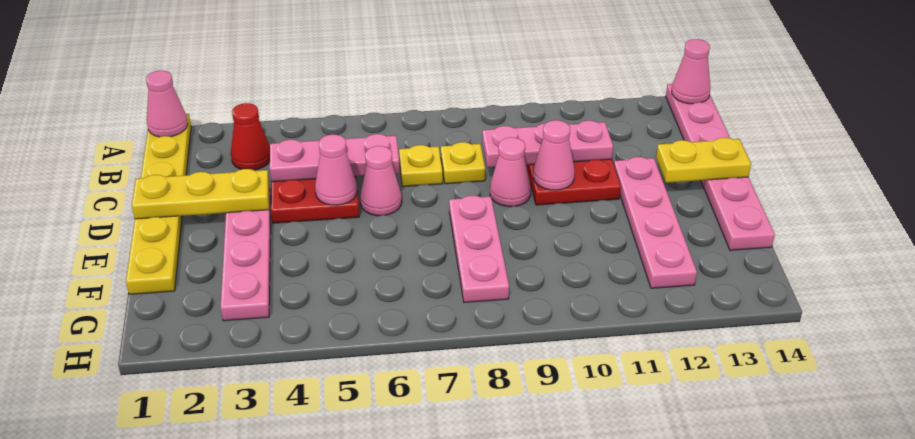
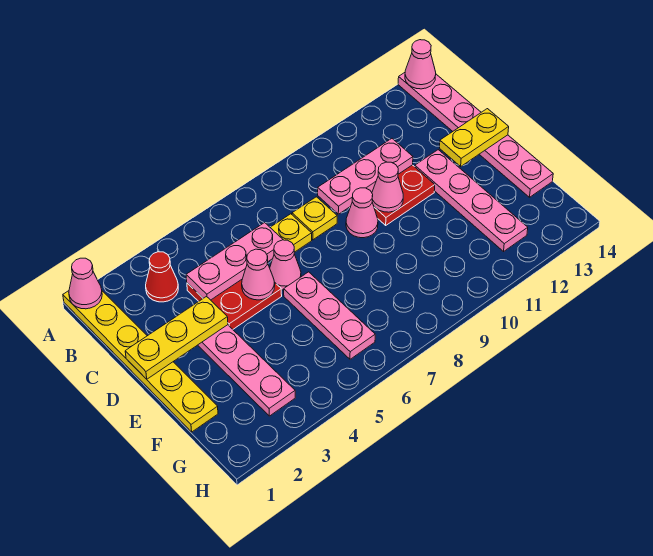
pink plate E8:G8 level 1 -> pink plate E6:G6 level 1

